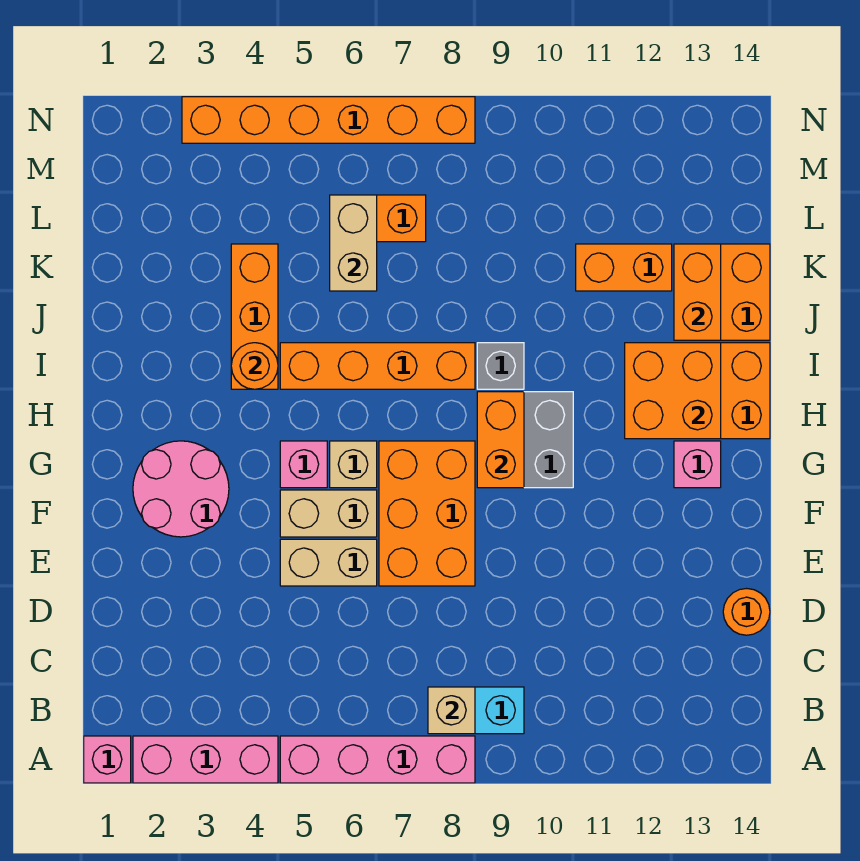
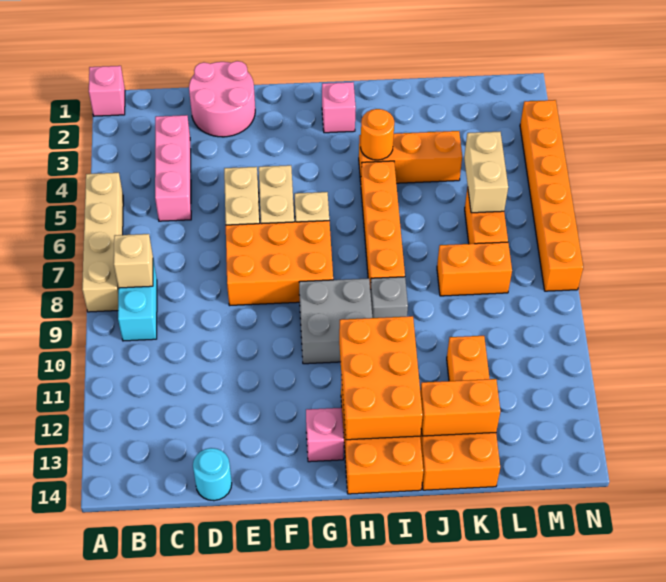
pink brick A2:A4 level 1 -> pink brick C3:C5 level 1
pink brick A5:A8 level 1 -> tan brick A5:A8 level 1
orange round brick D14 level 1 -> cyan round brick D14 level 1
pink round brick F2:G3 level 1 -> pink round brick D1:E2 level 1
pink brick G5 level 1 -> pink brick H2 level 1
orange brick G9:H9 level 2 -> orange brick K8:L8 level 1
orange brick H12:I13 level 2 -> orange brick H11:I13 level 2
tan brick K6:L6 level 2 -> tan brick L5:L6 level 2

